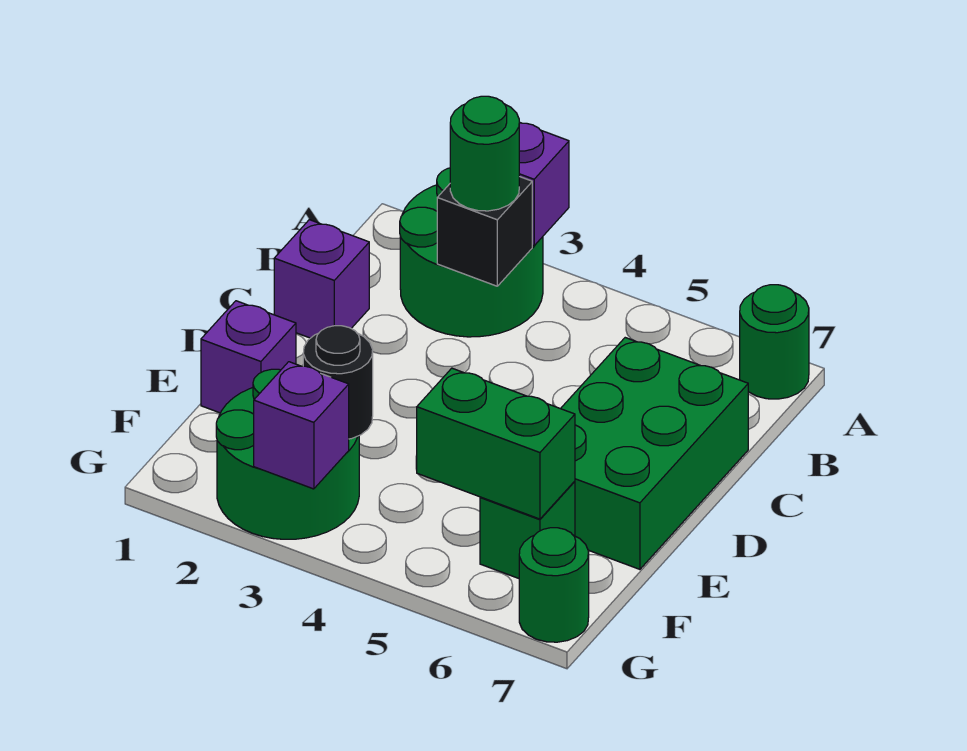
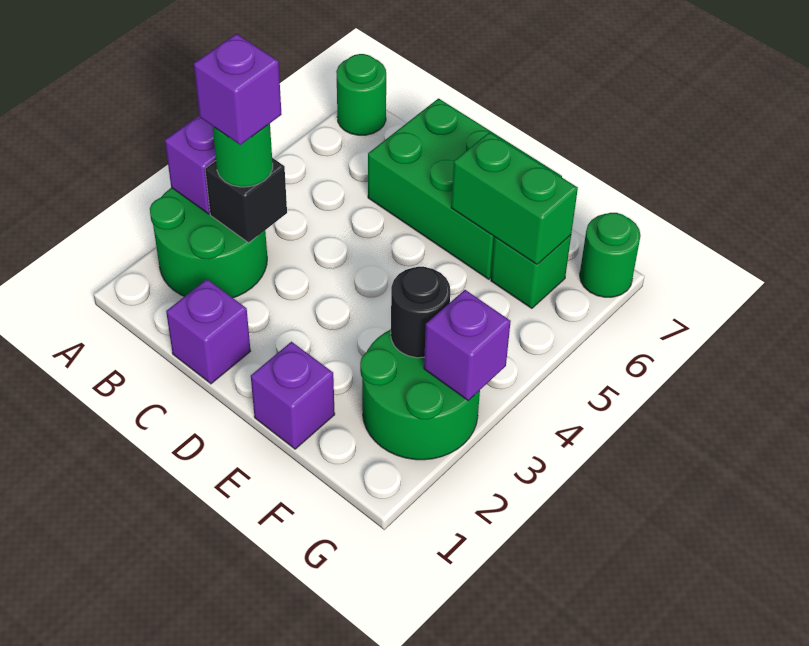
none -> purple brick B3 level 4
green brick F5:F6 level 2 -> green brick E6:F6 level 2

